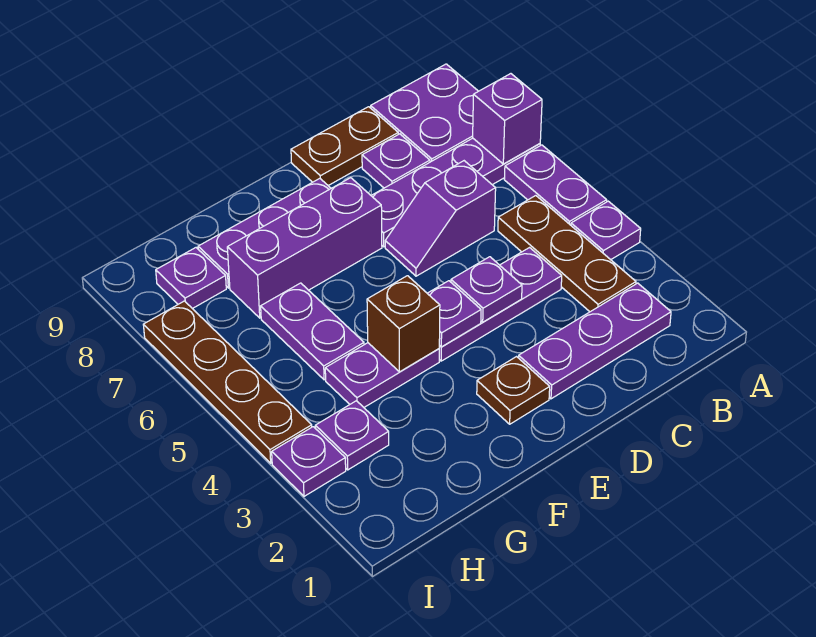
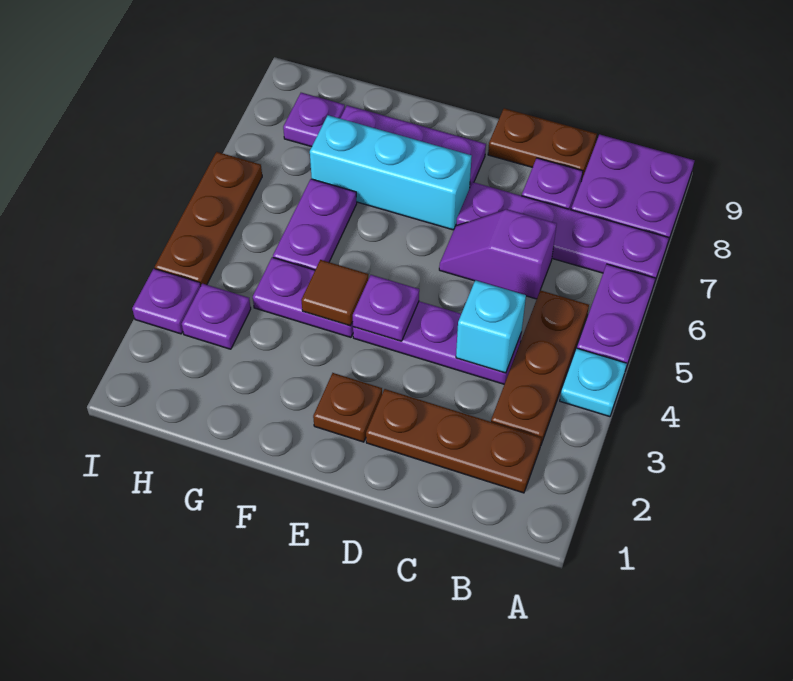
purple plate A4 level 1 -> cyan plate A4 level 1
purple brick A7 level 2 -> none
purple plate B2:D2 level 1 -> brown plate B2:D2 level 1
none -> cyan brick C4 level 2
purple plate D4 level 2 -> none
purple brick E7:G7 level 1 -> cyan brick E7:G7 level 1
brown brick F4 level 2 -> brown tile F4 level 2
brown plate I4:I7 level 1 -> brown plate I4:I6 level 1

